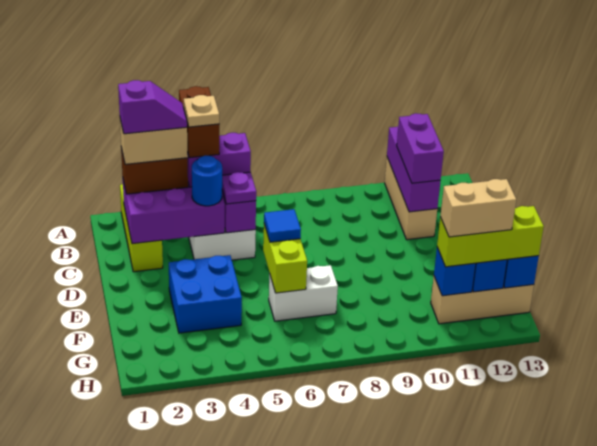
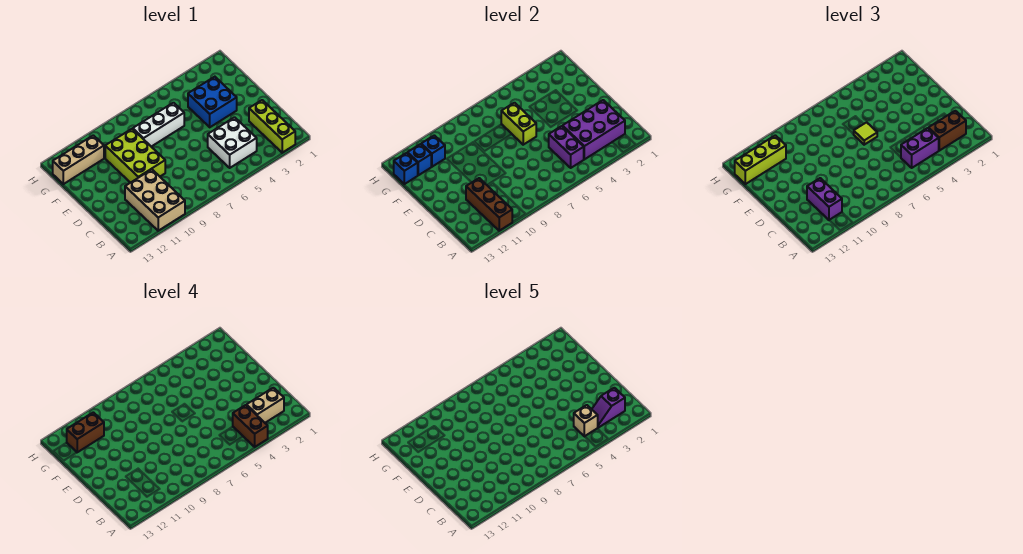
tan brick A11:C11 level 1 -> tan brick A10:C11 level 1
purple brick A11:C11 level 2 -> brown brick A11:C11 level 2
tan plate B4 level 5 -> tan brick B4 level 5
blue round brick C4 level 3 -> none
purple plate C5 level 3 -> none
none -> lime brick D9:F10 level 1
blue tile E6 level 3 -> lime tile E6 level 3
white brick F6:F7 level 1 -> white brick F6:F8 level 1
tan brick G11:G12 level 4 -> brown brick G11:G12 level 4

